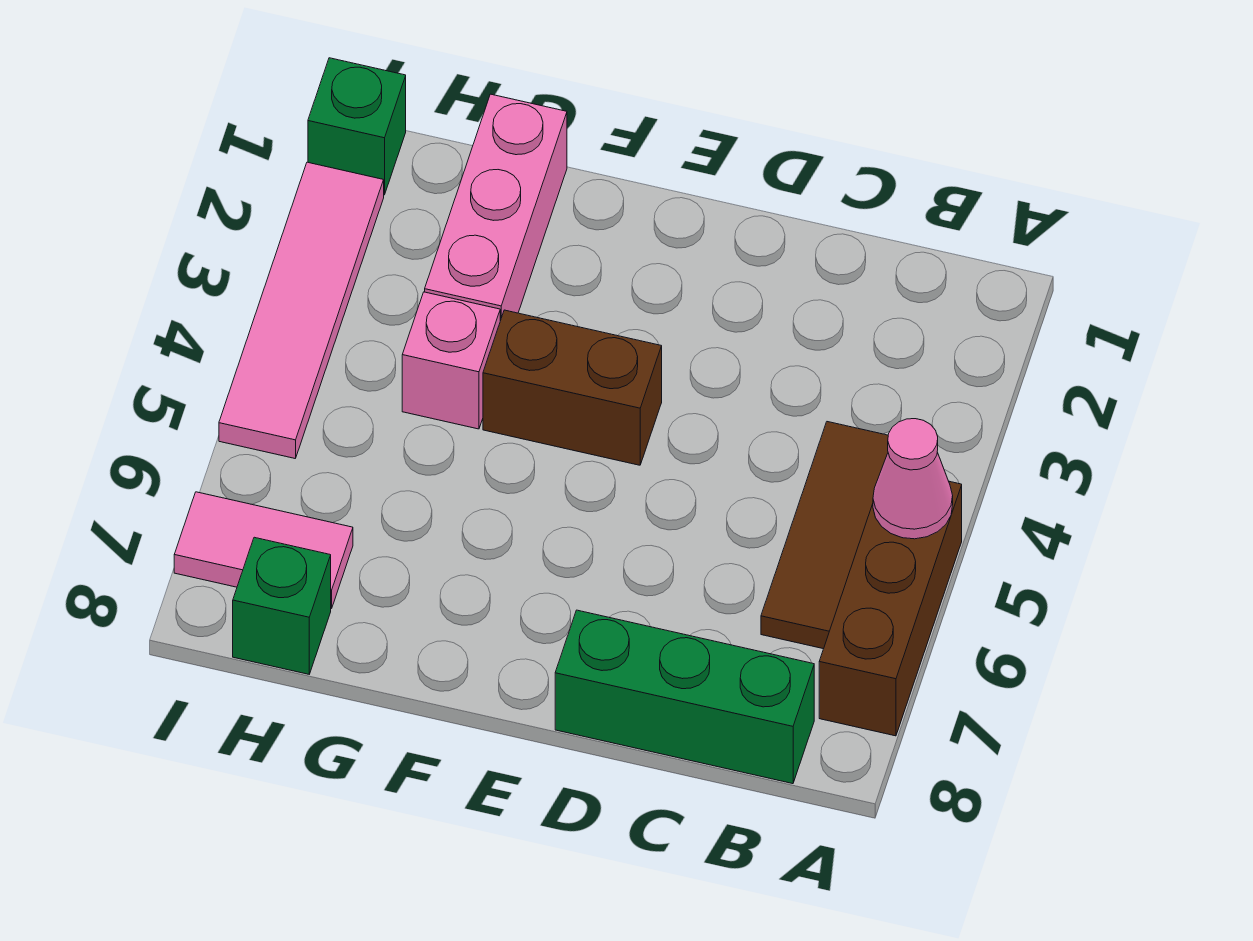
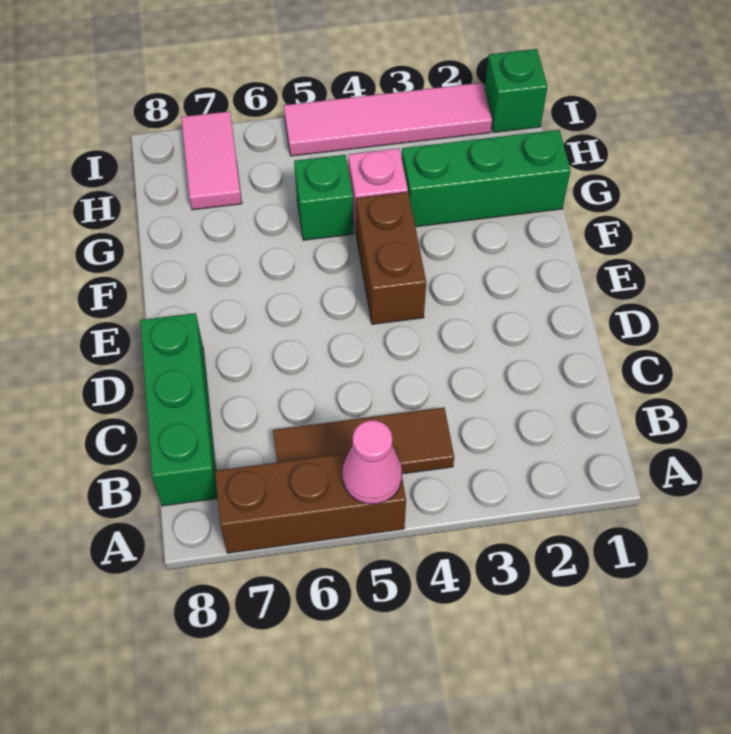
pink brick G1:G3 level 1 -> green brick G1:G3 level 1
green brick H8 level 1 -> green brick G5 level 1

